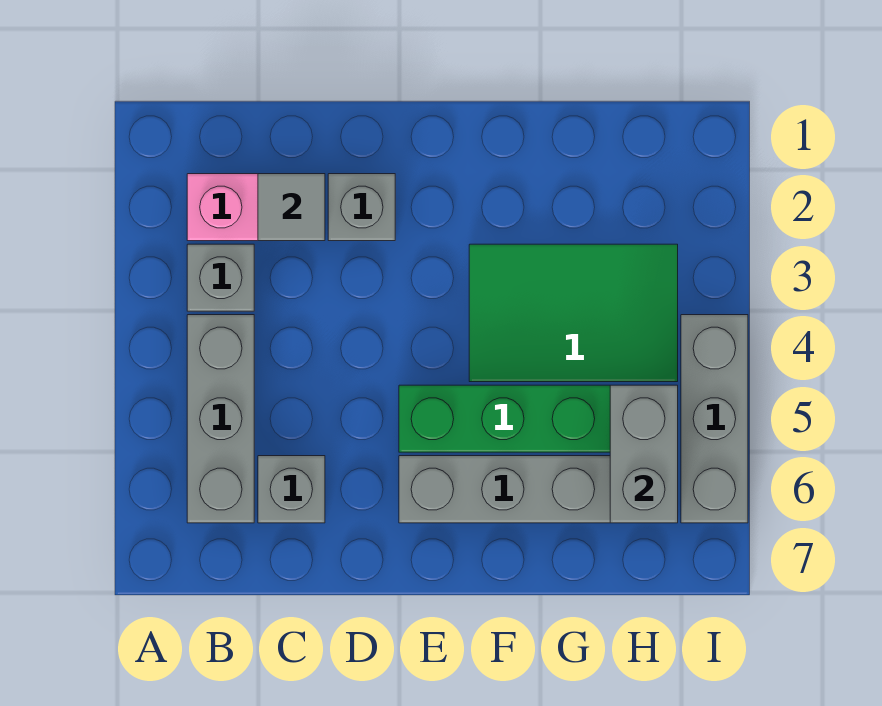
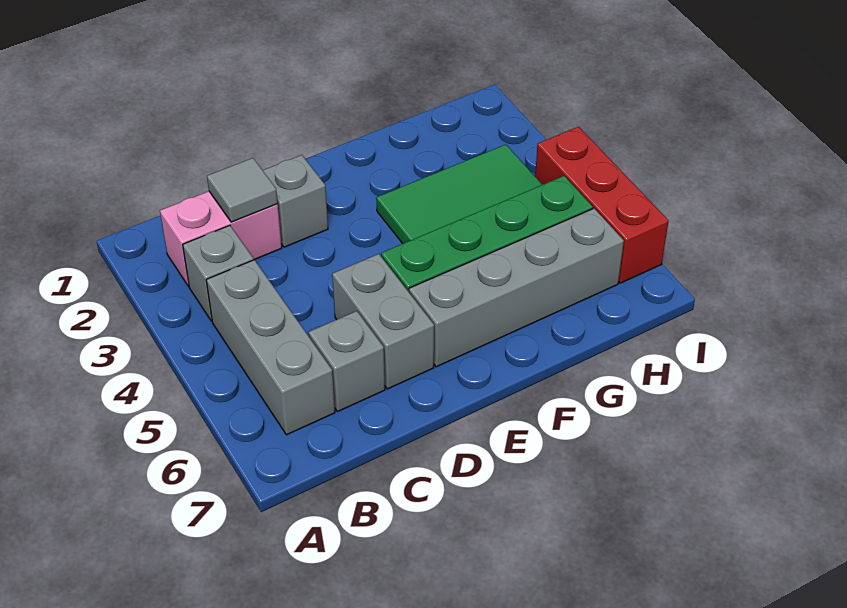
grey brick H5:H6 level 2 -> grey brick D5:D6 level 1
grey brick I4:I6 level 1 -> red brick I4:I6 level 1

